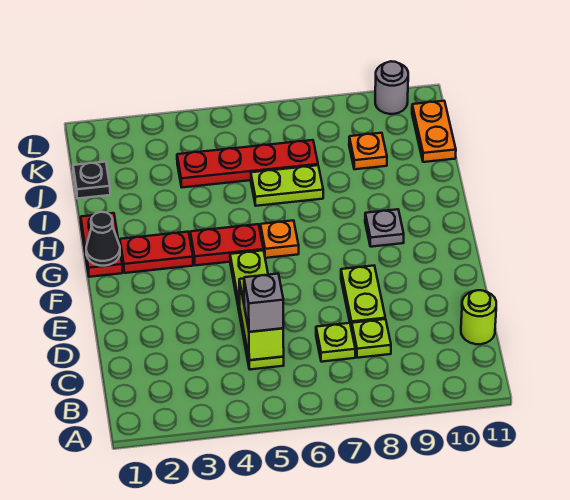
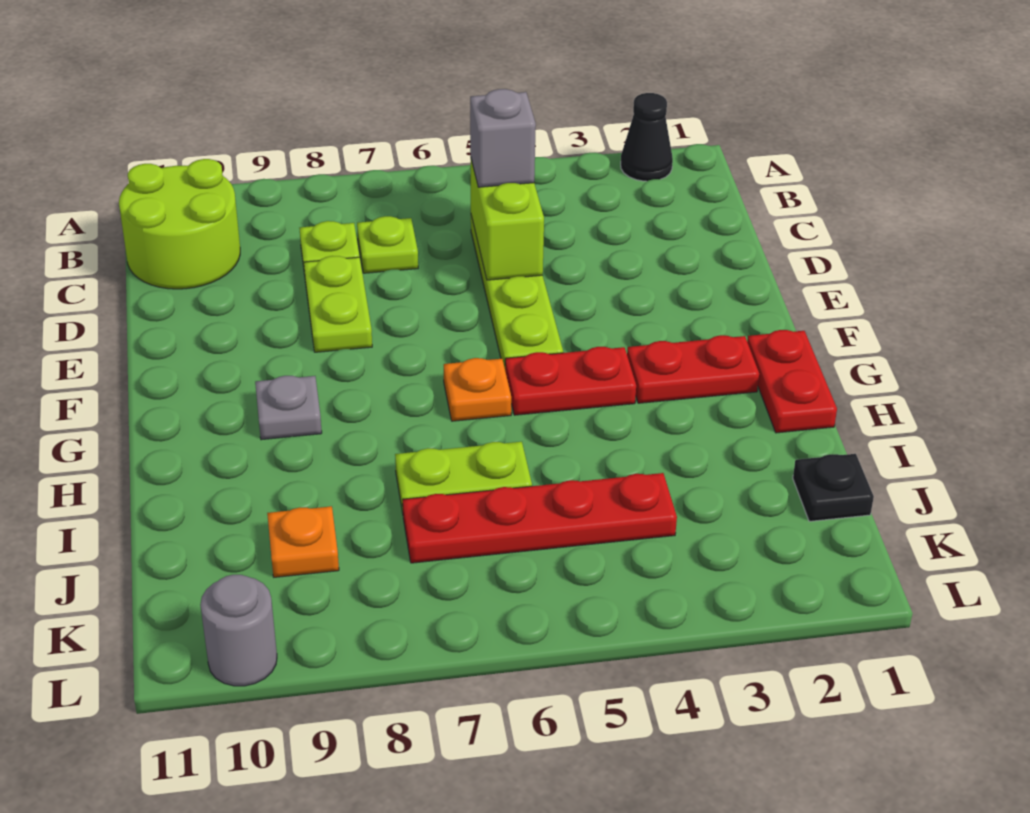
lime round brick C11 level 1 -> lime round brick B10:C11 level 1
black cone G1 level 2 -> black cone A2 level 1
orange plate J11:K11 level 1 -> none

